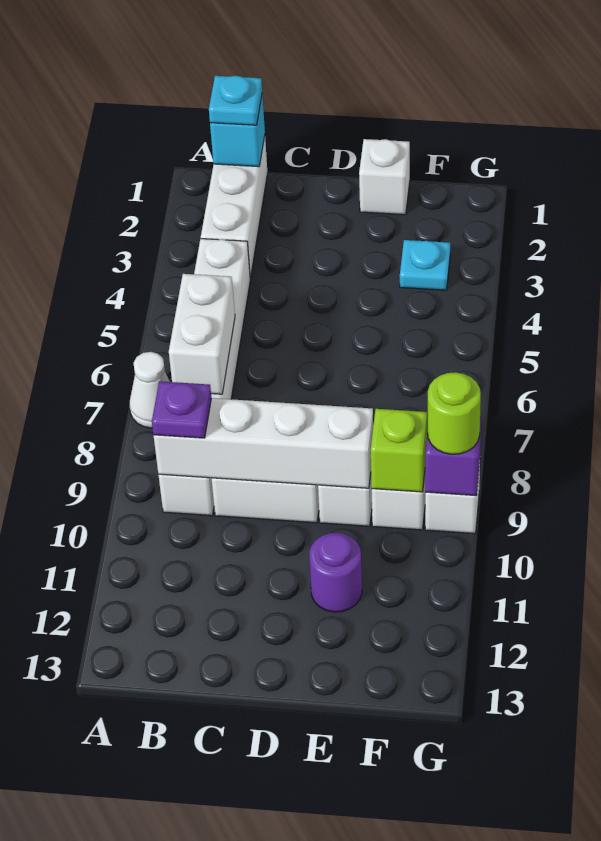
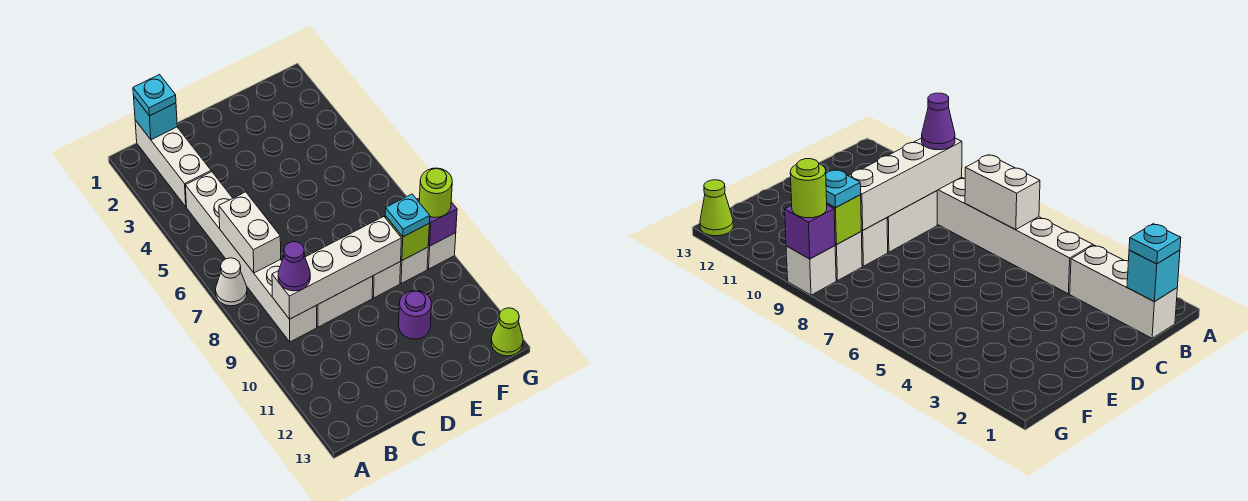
purple plate B9 level 3 -> purple cone B9 level 3
white brick E1 level 1 -> none
cyan plate F3 level 1 -> cyan plate F9 level 3
none -> lime cone G13 level 1

